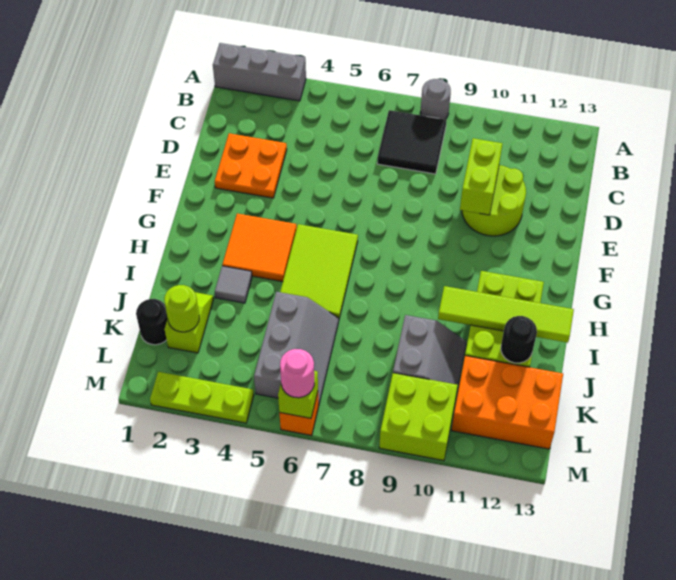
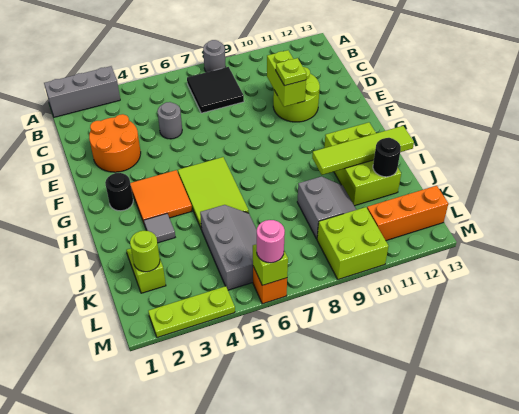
orange plate D2:E3 level 1 -> orange round brick D2:E3 level 1
none -> grey round brick D5 level 1
none -> lime plate E10 level 3
black round brick K1 level 1 -> black round brick G2 level 1
orange brick K11:L13 level 1 -> orange brick L11:L13 level 1

